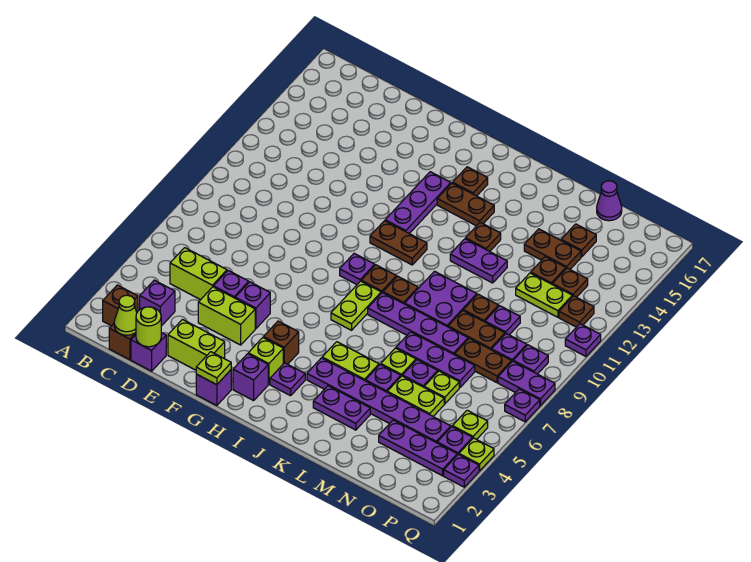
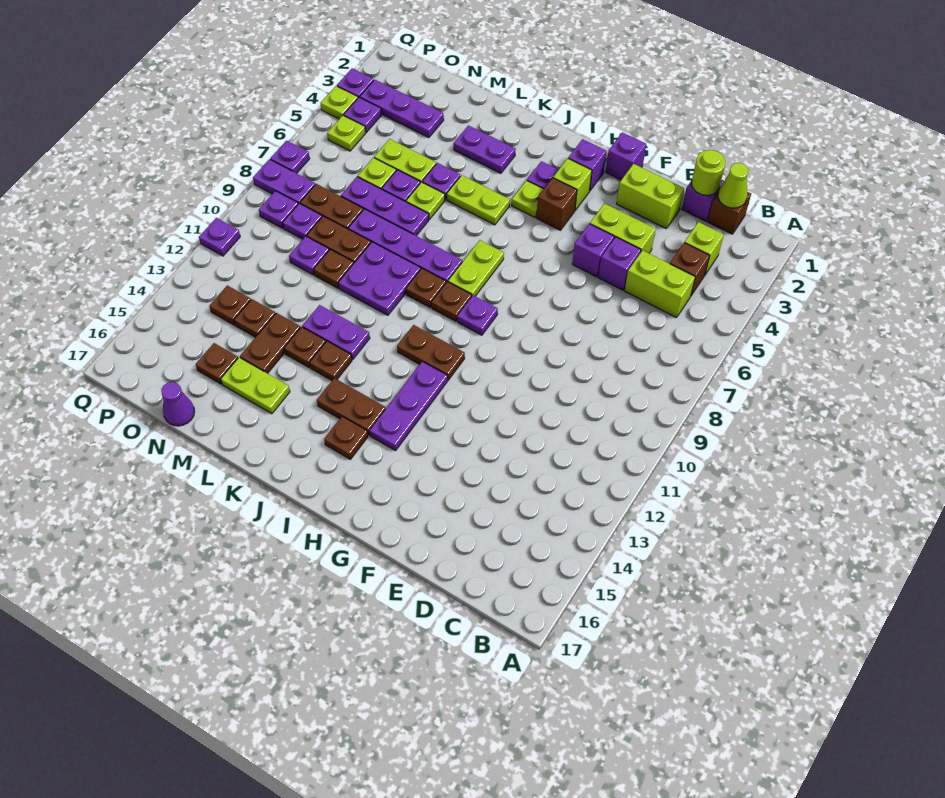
brown brick B2 level 1 -> brown brick C4 level 1
purple brick C3 level 1 -> lime brick C3 level 1
lime plate G1 level 2 -> lime plate I4 level 1
purple plate J4:O4 level 1 -> none
brown plate M14:N14 level 1 -> brown plate M13:M14 level 1
lime plate N12:O12 level 1 -> lime plate L15:M15 level 1
brown plate P12 level 1 -> brown plate L13 level 1

